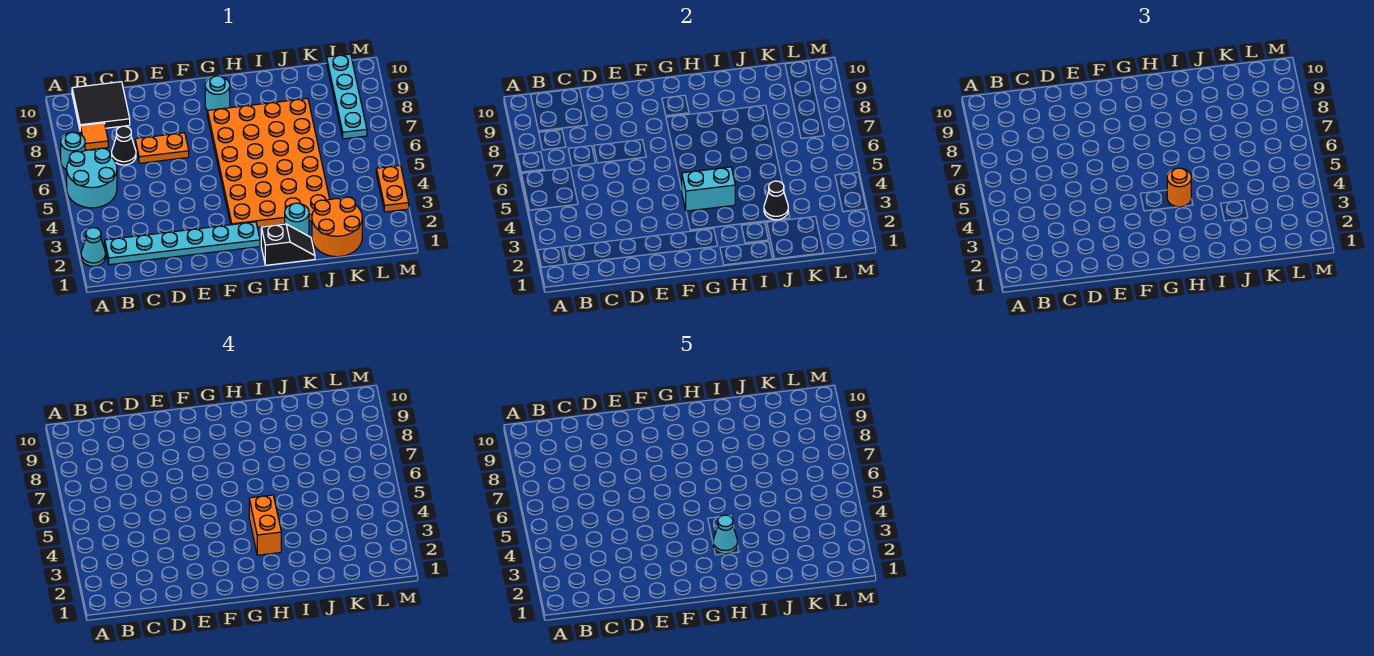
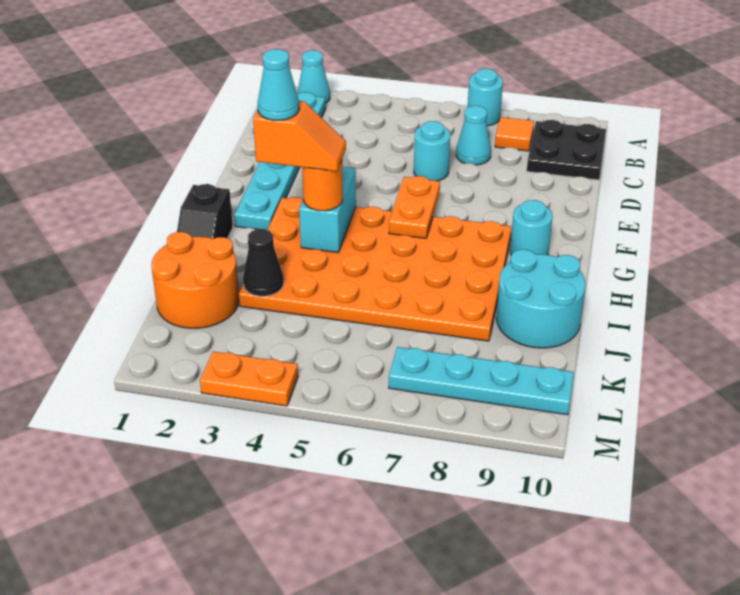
cyan round brick A5:B6 level 1 -> cyan round brick I9:J10 level 1
black tile B9:C10 level 1 -> black plate B9:C10 level 1
black cone C7 level 1 -> cyan cone C7 level 1
orange plate D7:E7 level 1 -> orange plate F6:G6 level 2
orange brick H3:H4 level 4 -> orange slope H3:H4 level 4 top 3
cyan round brick I2 level 1 -> cyan round brick D6 level 1

